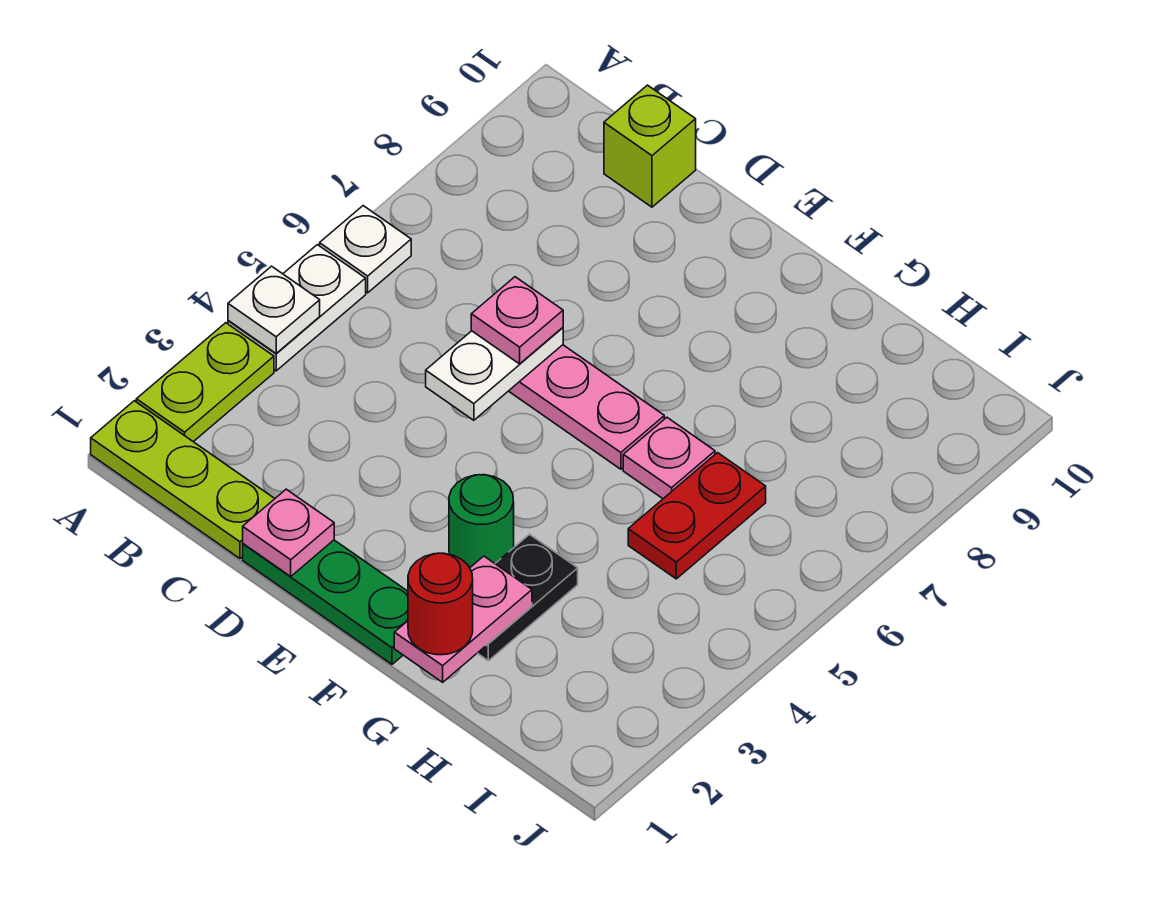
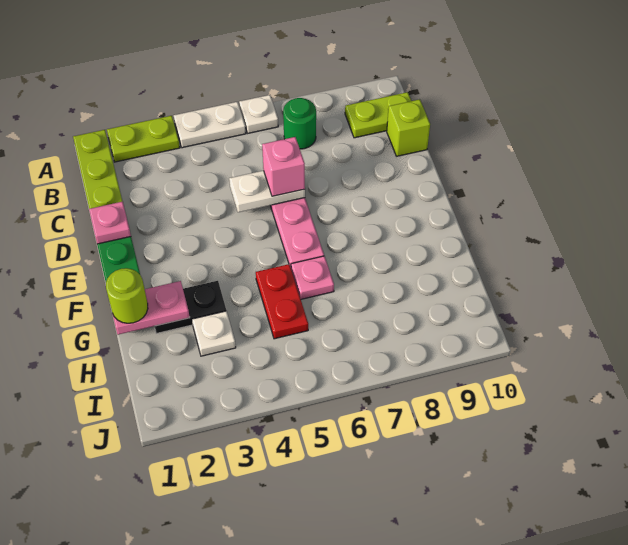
white plate A4 level 2 -> white plate H3 level 1
none -> lime plate B9:B10 level 1
pink plate D6 level 3 -> pink brick D6 level 3
green round brick F3 level 1 -> green round brick B7 level 1
red round brick G1 level 3 -> lime round brick G1 level 3
red plate H5:H6 level 1 -> red plate G5:H5 level 1

